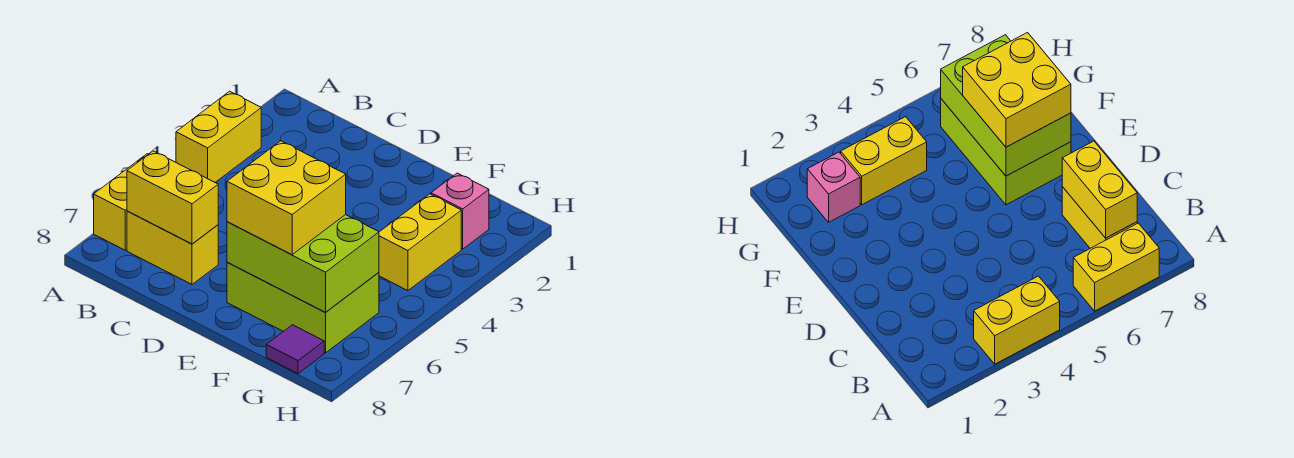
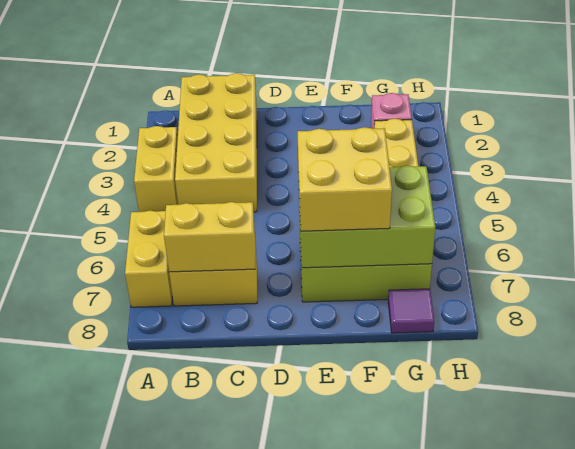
none -> yellow brick B1:C4 level 1

